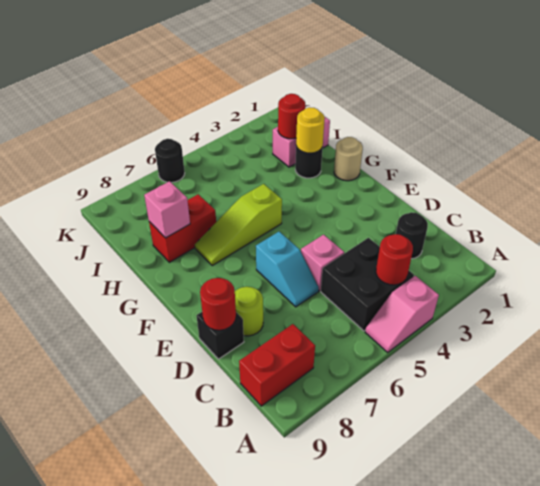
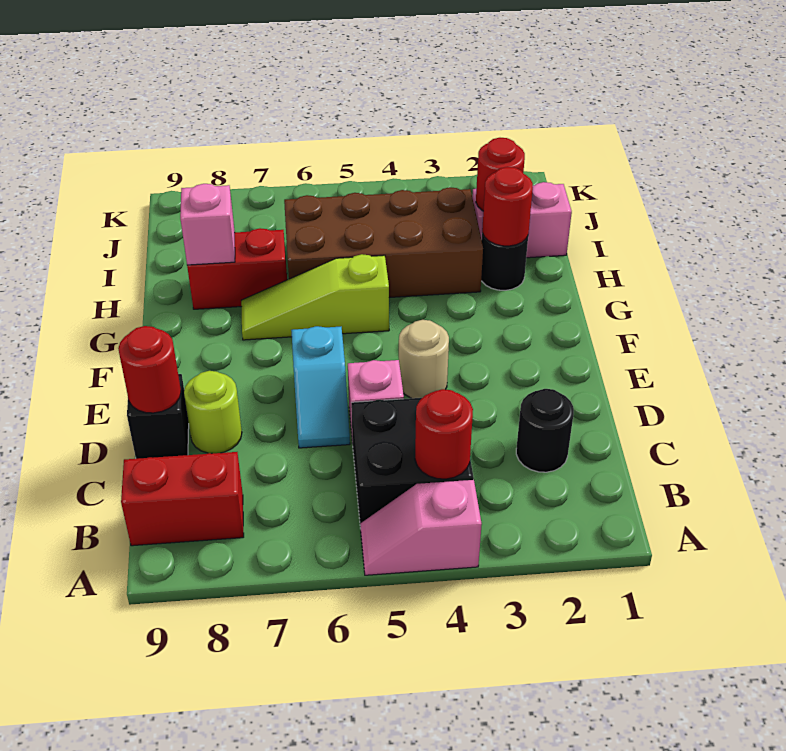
tan round brick G1 level 1 -> tan round brick E4 level 1
yellow round brick H2 level 2 -> red round brick H2 level 2
none -> brown brick H3:I6 level 1
black round brick K6 level 1 -> none

